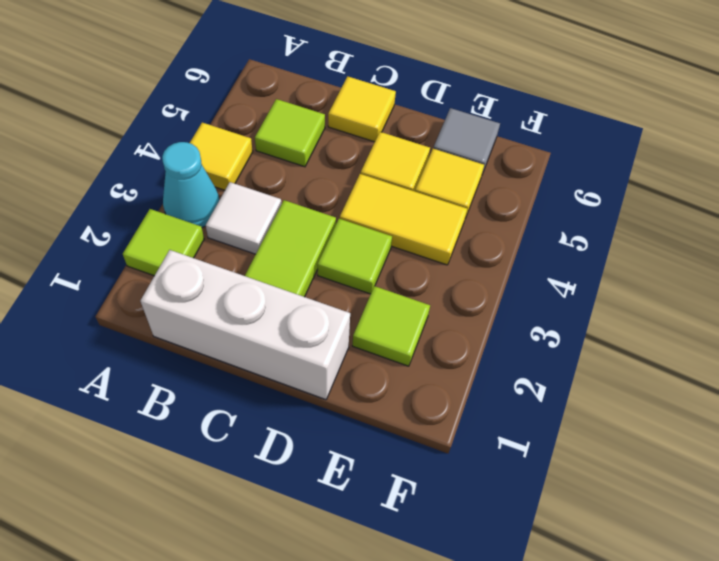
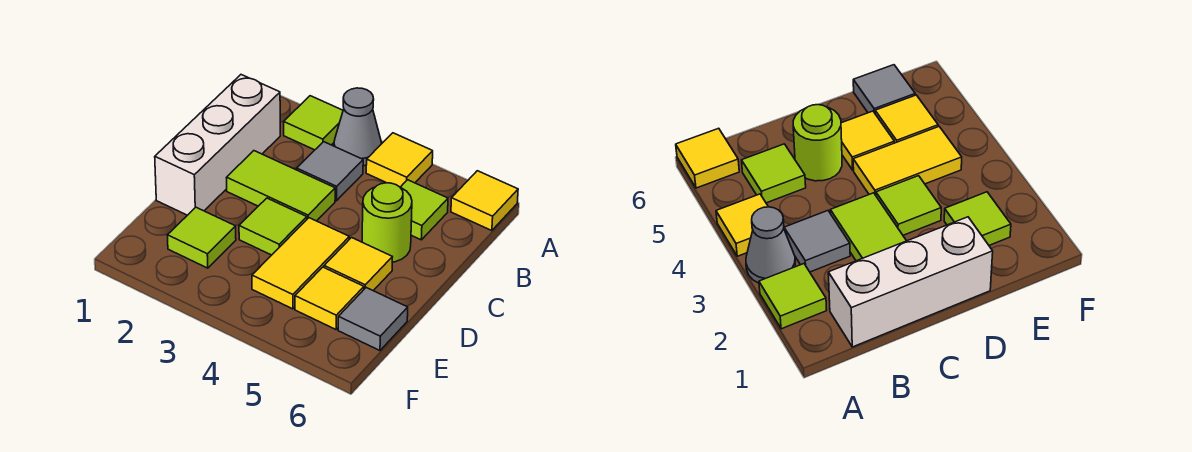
cyan cone A3 level 1 -> grey cone A3 level 1
white tile B3 level 1 -> grey tile B3 level 1
none -> lime round brick C5 level 1
yellow tile C6 level 1 -> yellow tile A6 level 1

